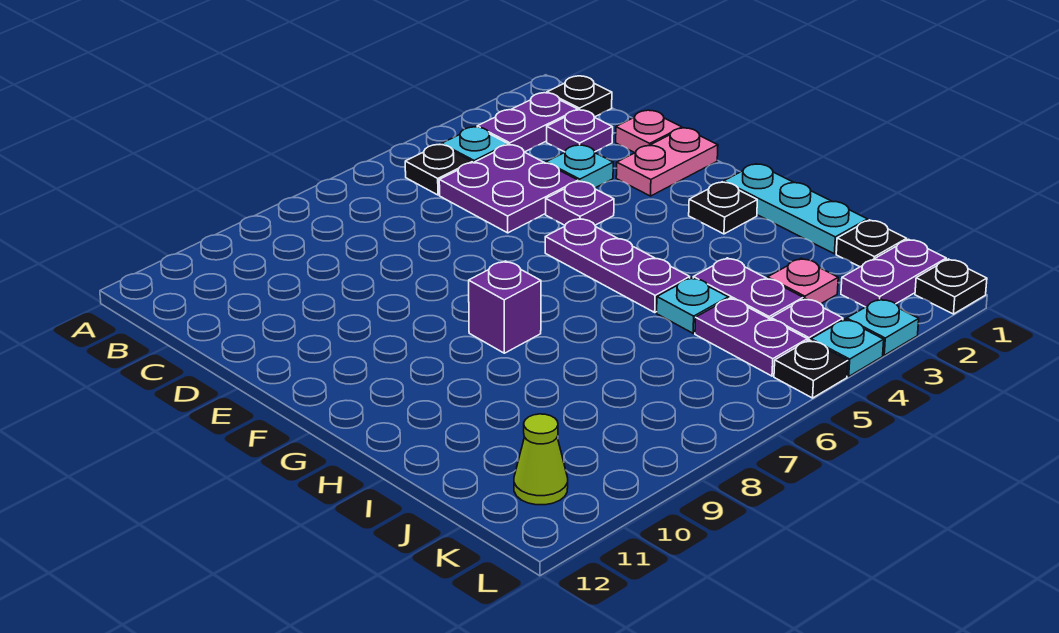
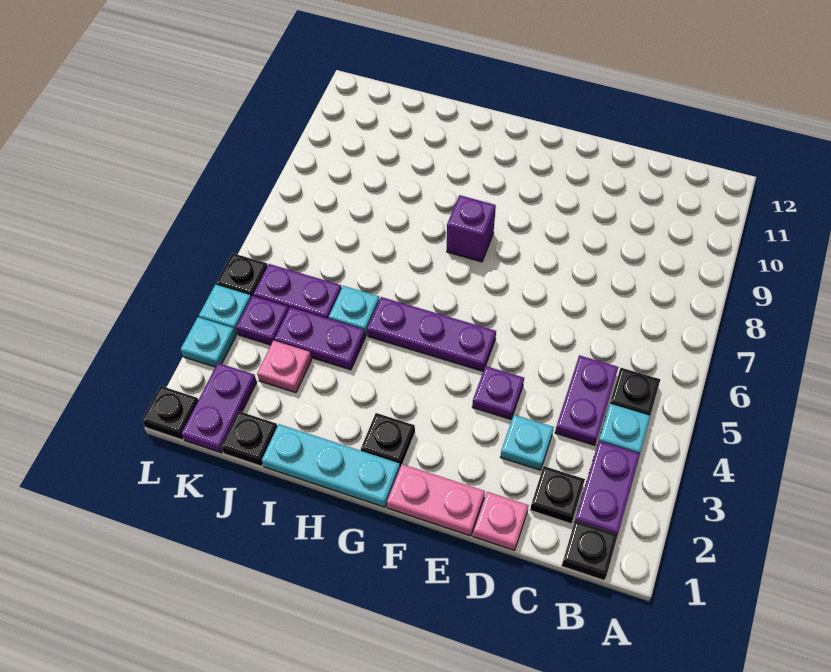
purple plate C2 level 1 -> black plate C2 level 1
purple plate C4:D5 level 1 -> purple plate C4:C5 level 1
pink plate E1:E2 level 1 -> pink plate E1:F1 level 1
lime cone K11 level 1 -> none

